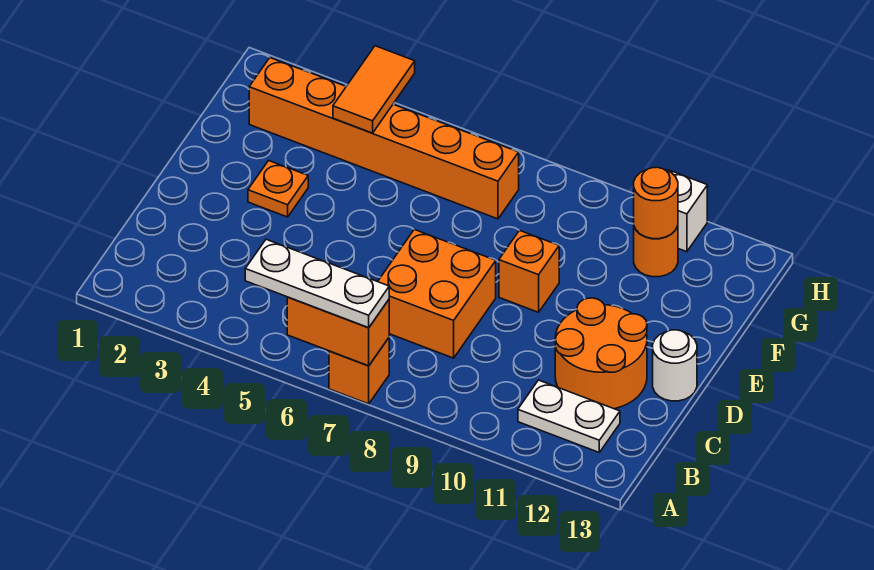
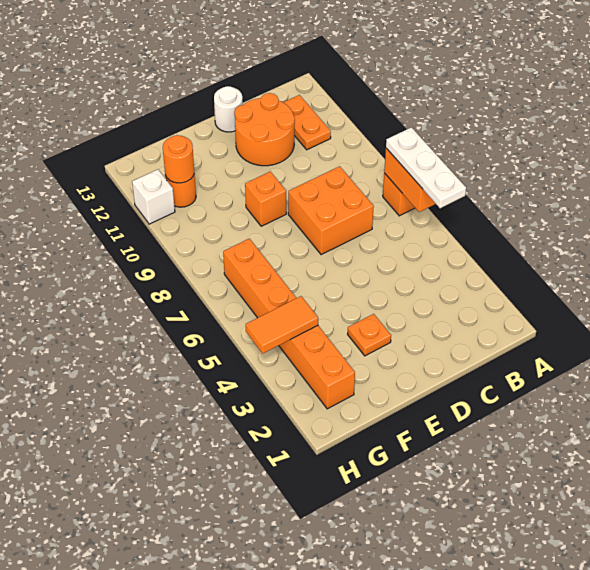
white plate B11:B12 level 1 -> orange plate B11:B12 level 1

